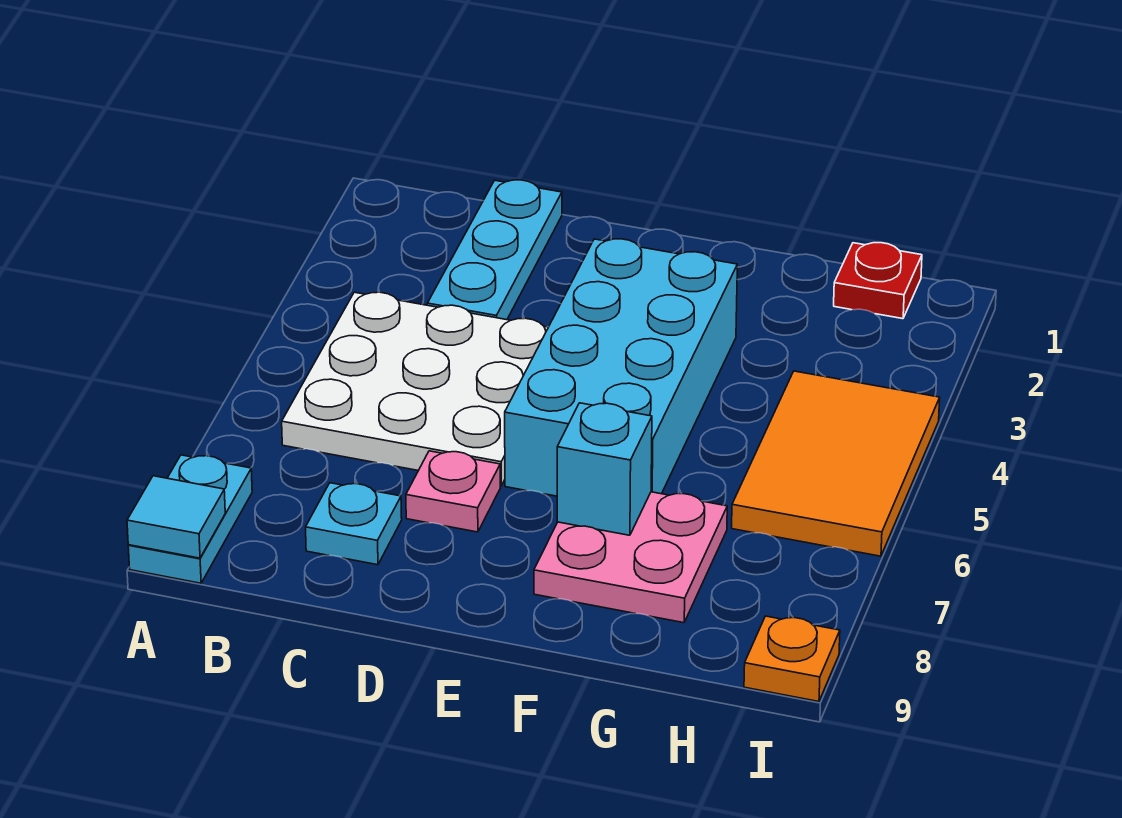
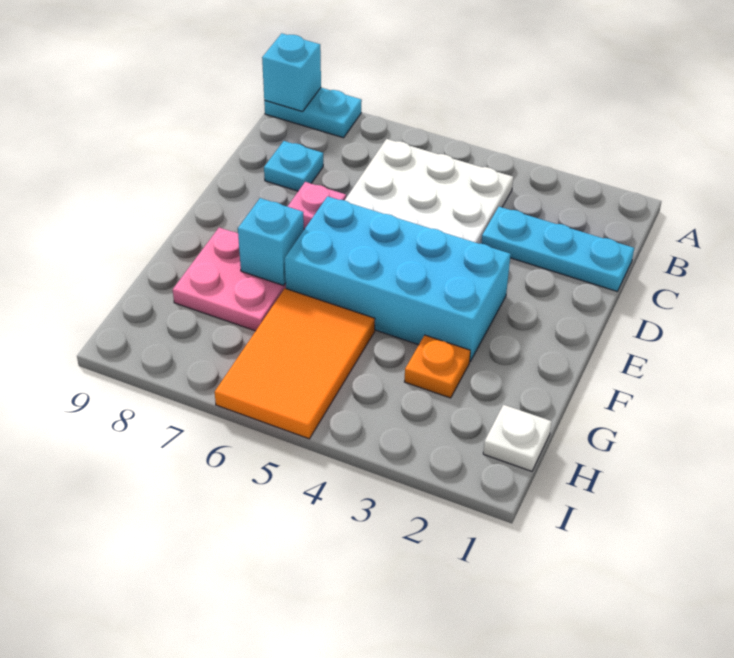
cyan tile A9 level 2 -> cyan brick A9 level 2
red plate H1 level 1 -> white plate H1 level 1
orange tile H4:I6 level 1 -> orange tile G5:I6 level 1
orange plate I9 level 1 -> orange plate G3 level 1

